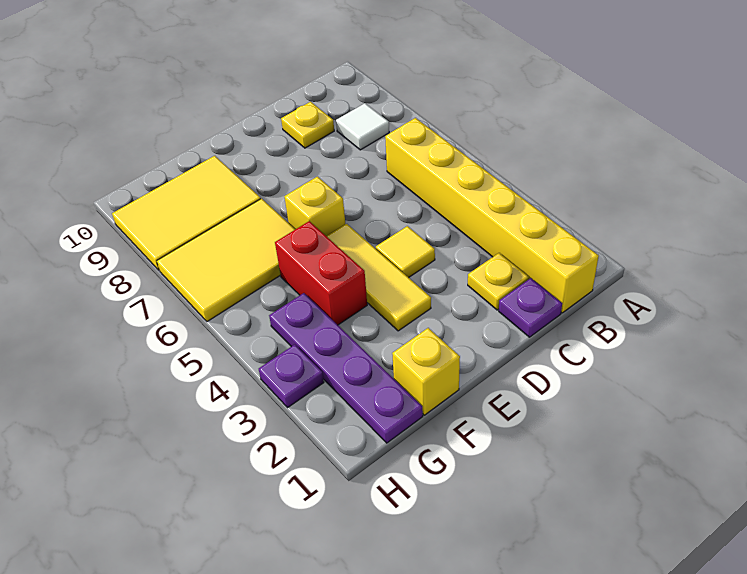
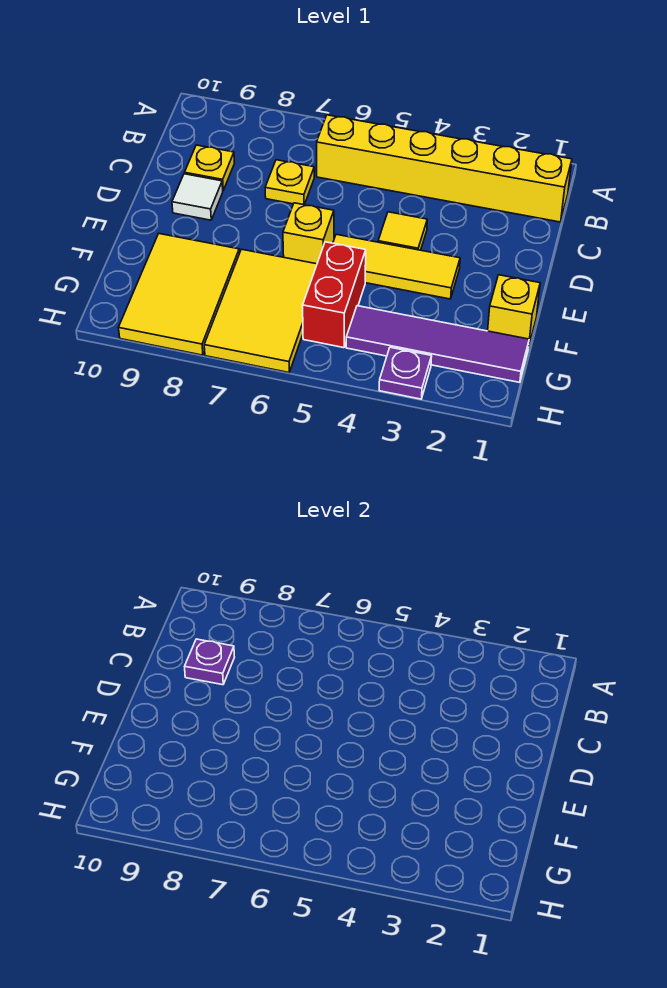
white tile B8 level 1 -> white tile D9 level 1
purple plate C1 level 1 -> purple plate C9 level 2
yellow plate C2 level 1 -> yellow plate C7 level 1
red brick F4:F5 level 1 -> red brick F5:G5 level 1
purple plate G1:G4 level 1 -> purple tile G1:G4 level 1

